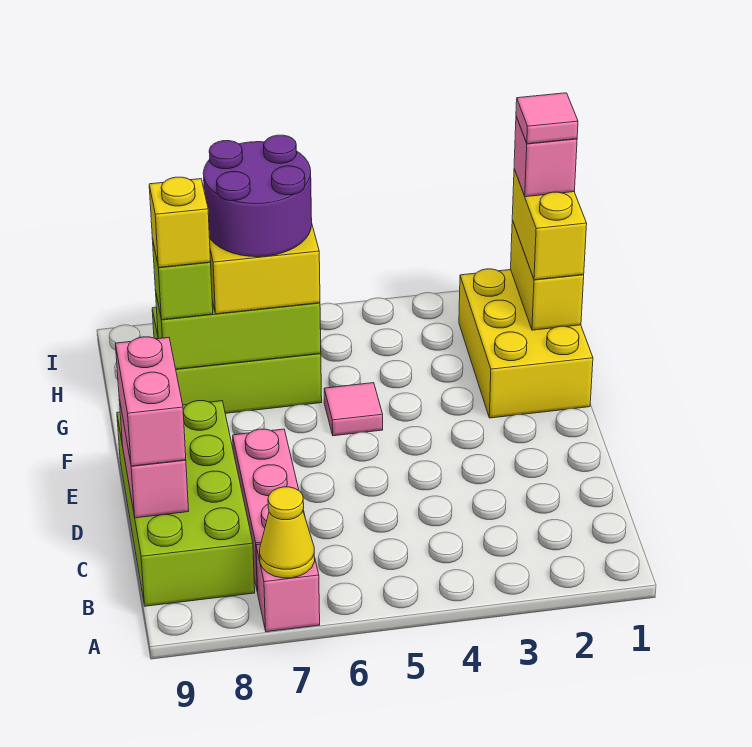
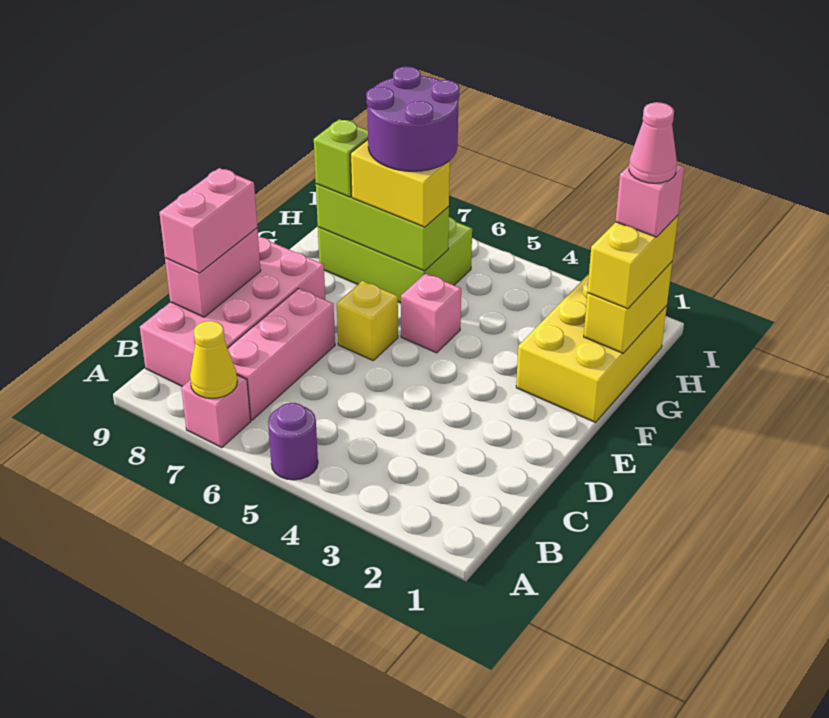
none -> purple round brick A5 level 1
lime brick B8:E9 level 1 -> pink brick B8:E9 level 1
pink tile F5 level 1 -> pink brick F5 level 1
yellow brick G8 level 4 -> yellow brick E6 level 1
pink tile H1 level 5 -> pink cone H1 level 5

